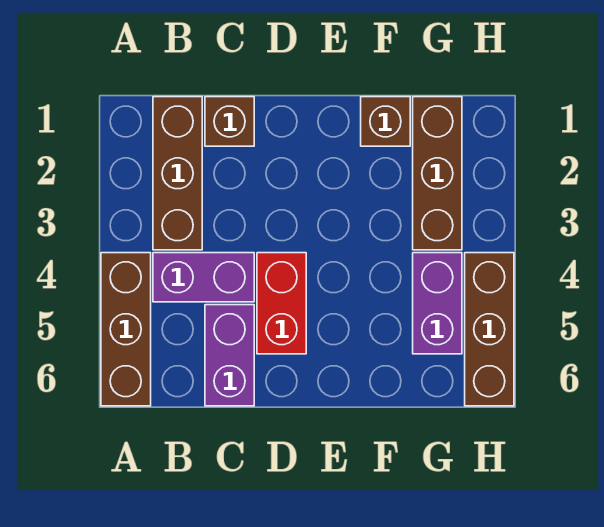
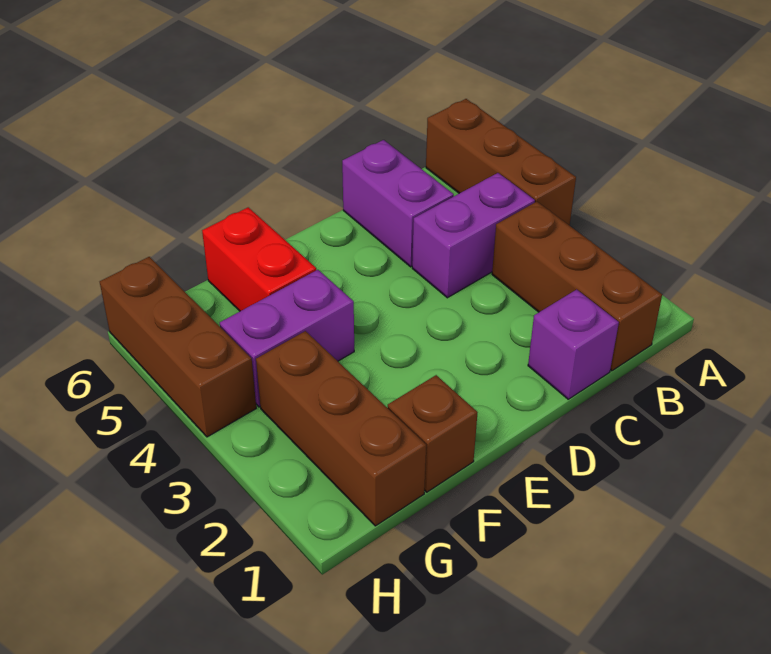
brown brick C1 level 1 -> purple brick C1 level 1
red brick D4:D5 level 1 -> red brick F5:F6 level 1
purple brick G4:G5 level 1 -> purple brick F4:G4 level 1

